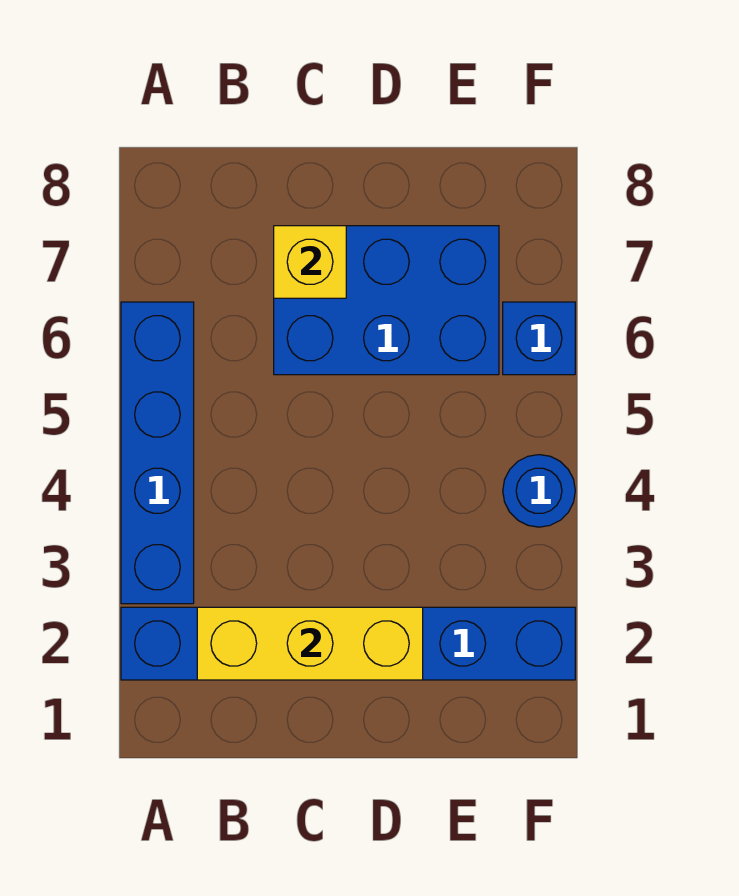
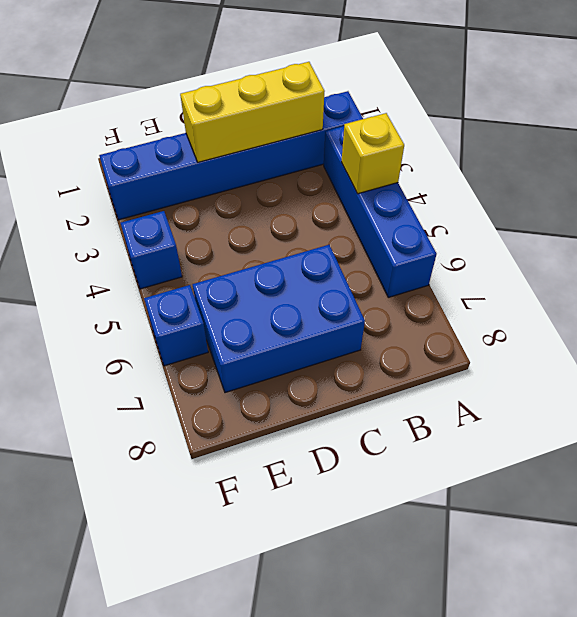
yellow brick C7 level 2 -> yellow brick A4 level 2
blue round brick F4 level 1 -> blue brick F4 level 1

